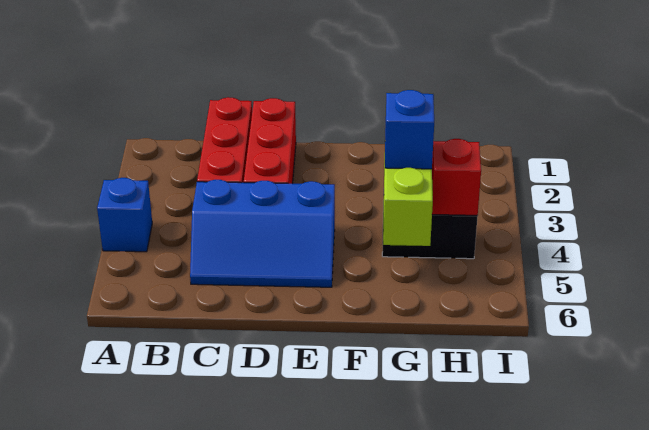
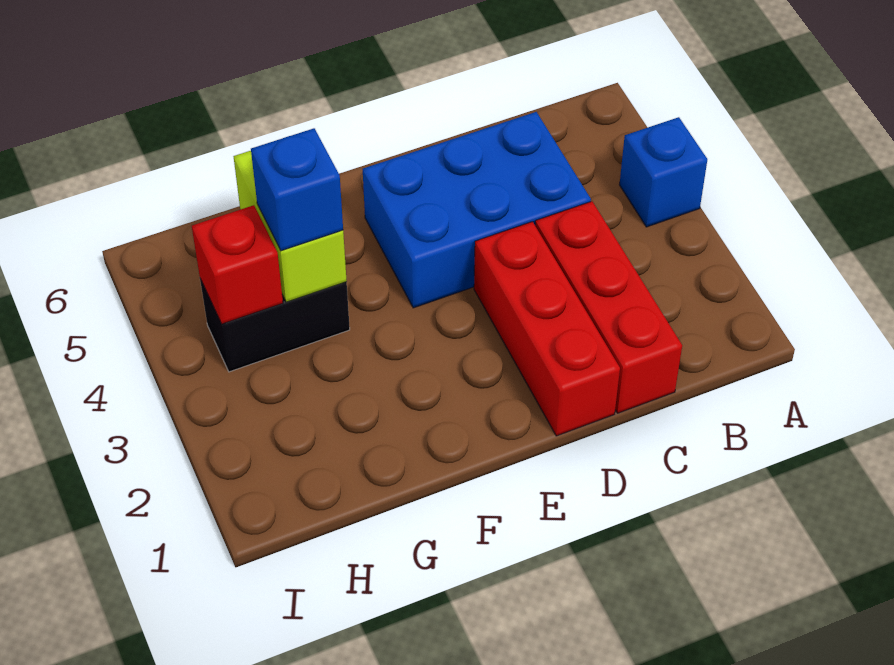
blue slope C4:E5 level 1 top 4 -> blue brick C4:E5 level 1

